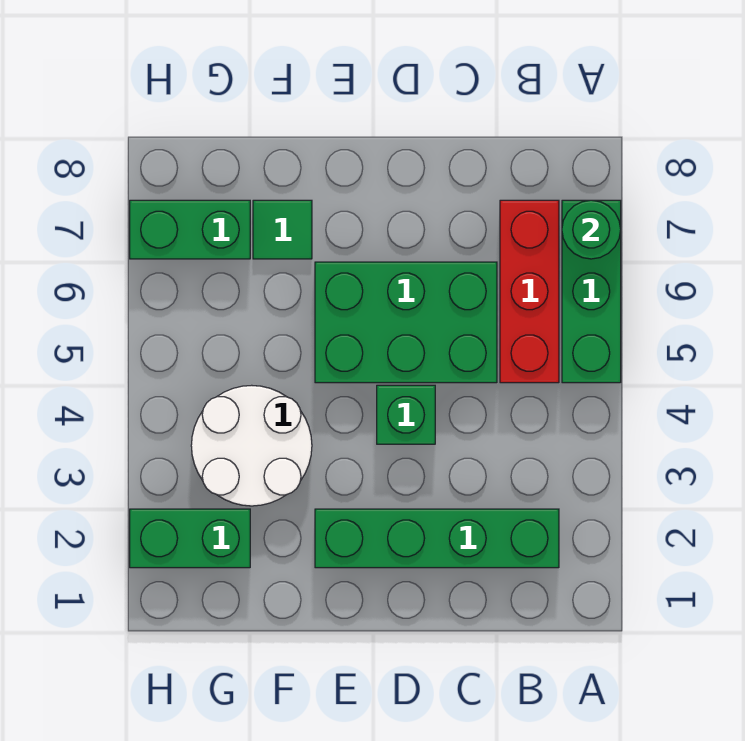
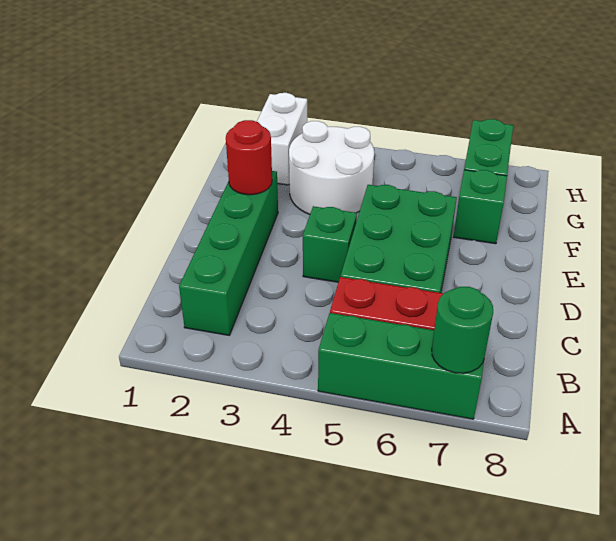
none -> red round brick E2 level 2
green tile F7 level 1 -> green brick F7 level 1
green brick G2:H2 level 1 -> white brick G2:H2 level 1

